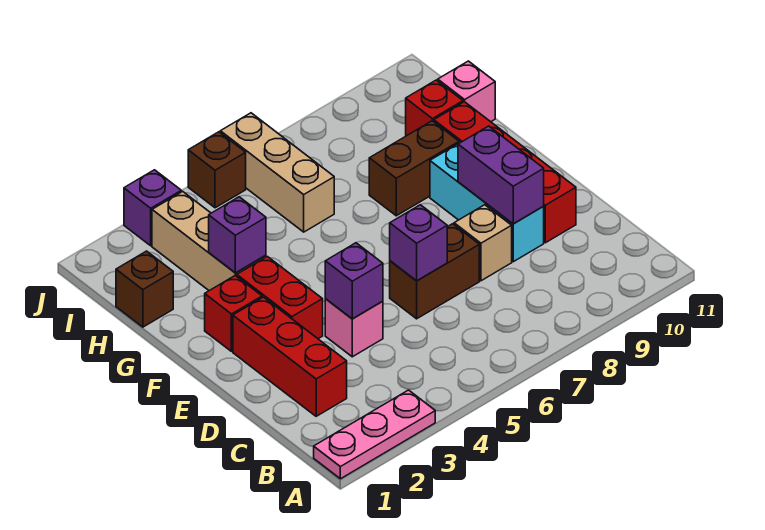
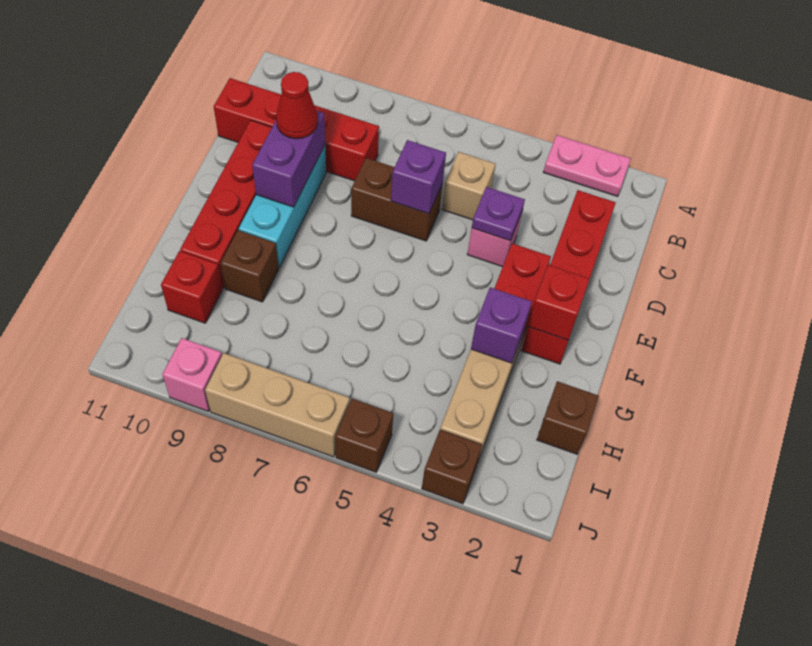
pink plate A1:A3 level 1 -> pink plate A2:A3 level 1
none -> red brick C8:C11 level 1
purple brick D4 level 2 -> purple plate D4 level 2
tan brick D8 level 1 -> tan brick C5 level 1
none -> red cone D9 level 3
none -> red brick F2 level 2
brown brick G8:G9 level 1 -> brown brick G9 level 1
tan brick H6:J6 level 1 -> tan brick J6:J8 level 1
pink brick H11 level 1 -> pink brick J9 level 1
purple brick J3 level 1 -> brown brick J3 level 1

